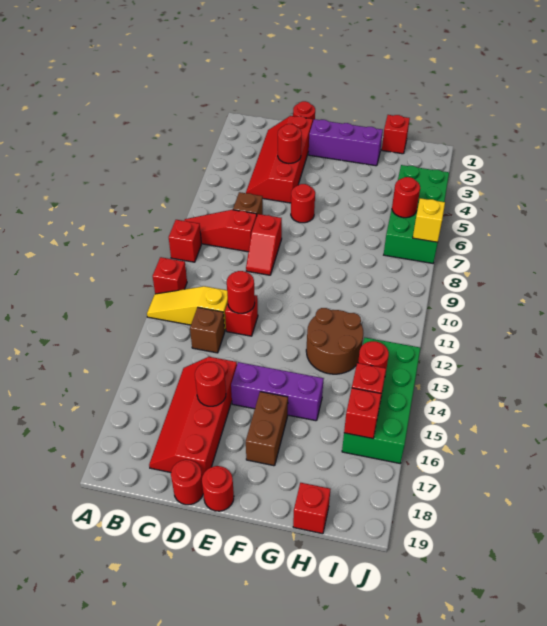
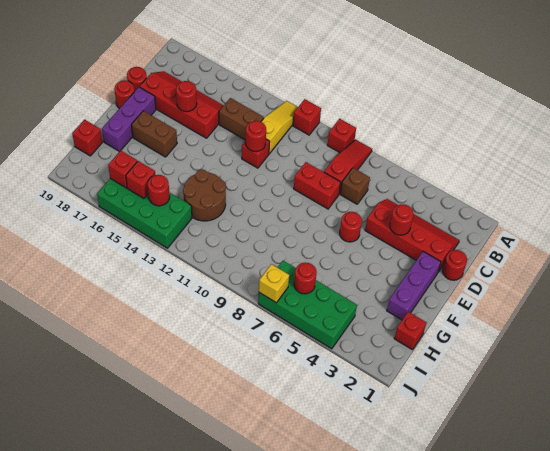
brown brick C13 level 1 -> brown brick C13:C14 level 1
red slope D8:D9 level 1 top 8 -> red brick D8:D9 level 1
purple brick E15:G15 level 1 -> purple brick E18:G18 level 1

